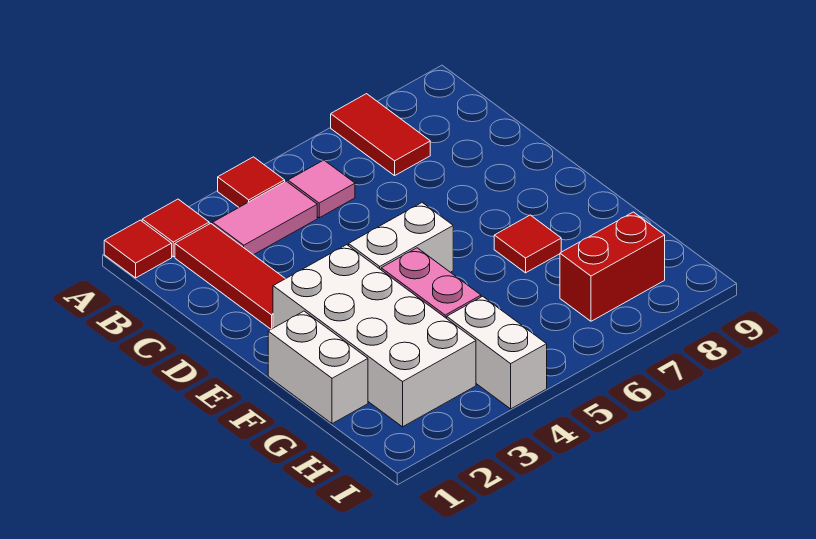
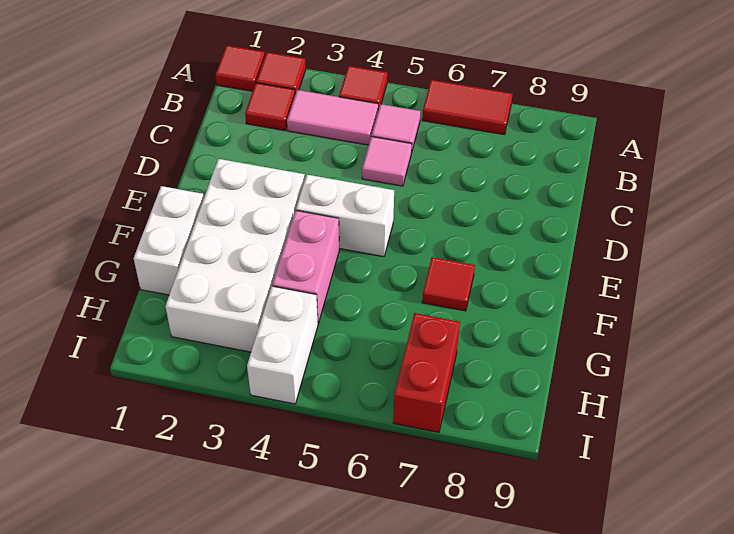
red tile A7:B7 level 1 -> red tile A6:A7 level 1
red tile B2:D2 level 1 -> red tile B2 level 1
none -> pink tile C5 level 1
red brick H7:H8 level 1 -> red brick H7:I7 level 1

